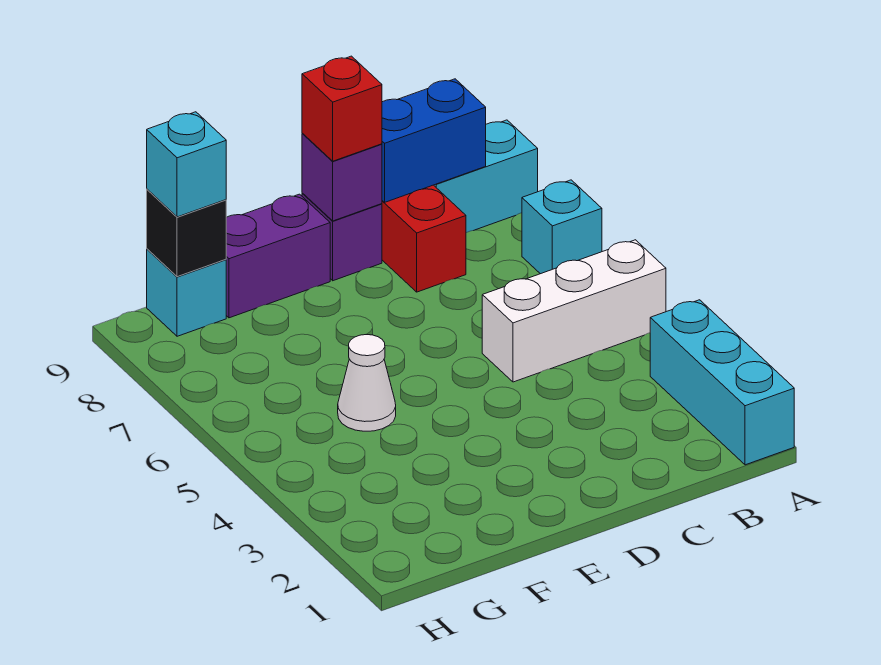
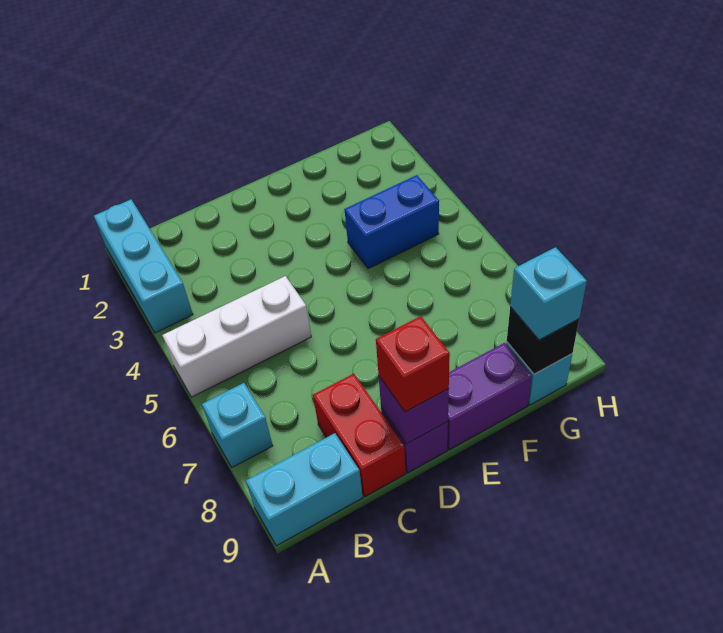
blue brick B9:C9 level 2 -> blue brick F4:G4 level 1
white cone F5 level 1 -> none

